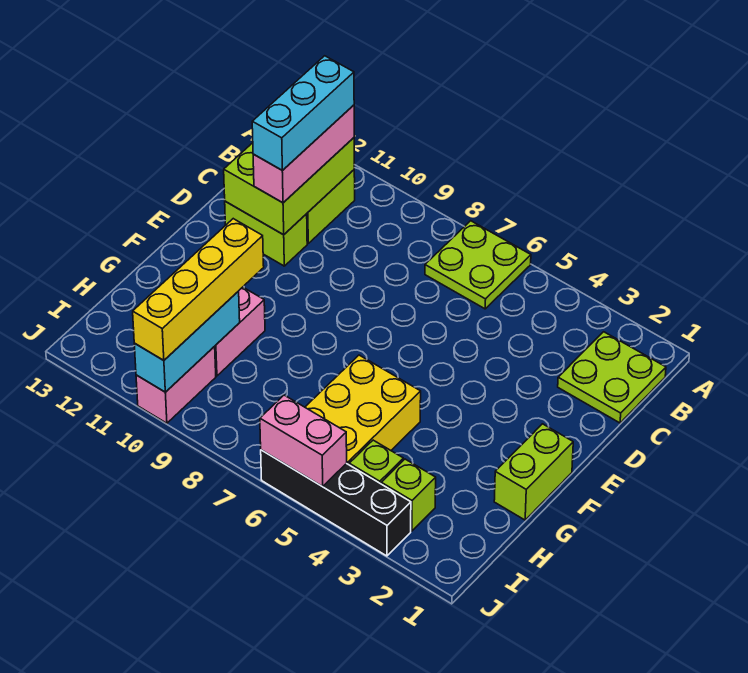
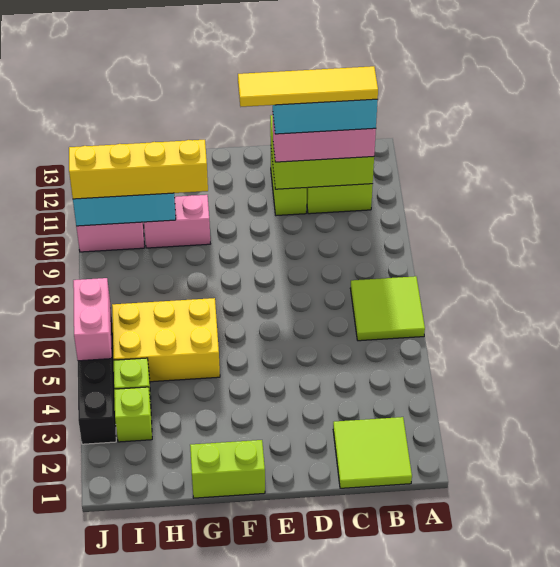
lime plate A6:B7 level 1 -> lime tile A6:B7 level 1
lime plate B1:C2 level 1 -> lime tile B1:C2 level 1
none -> yellow tile B11:E11 level 5

